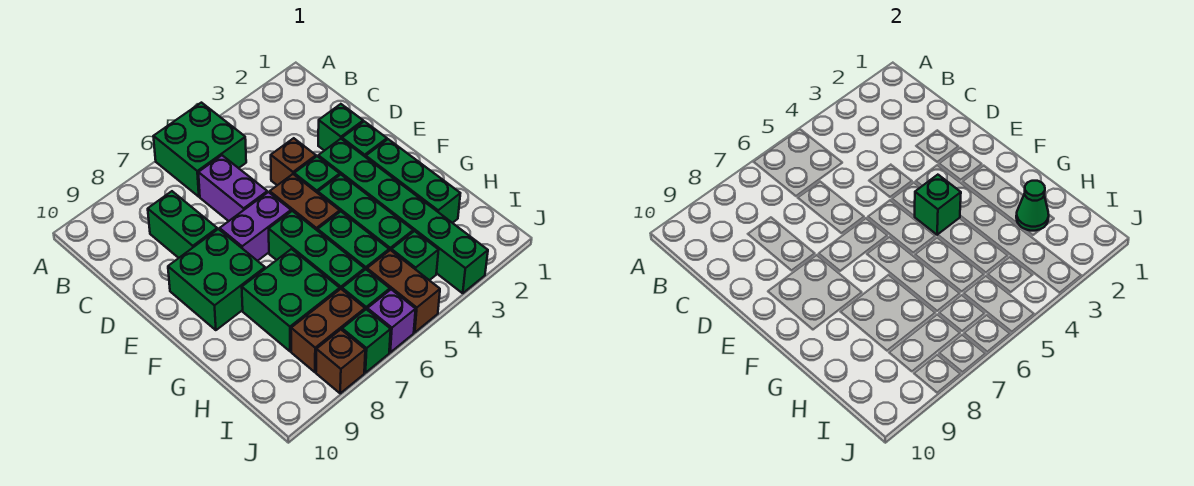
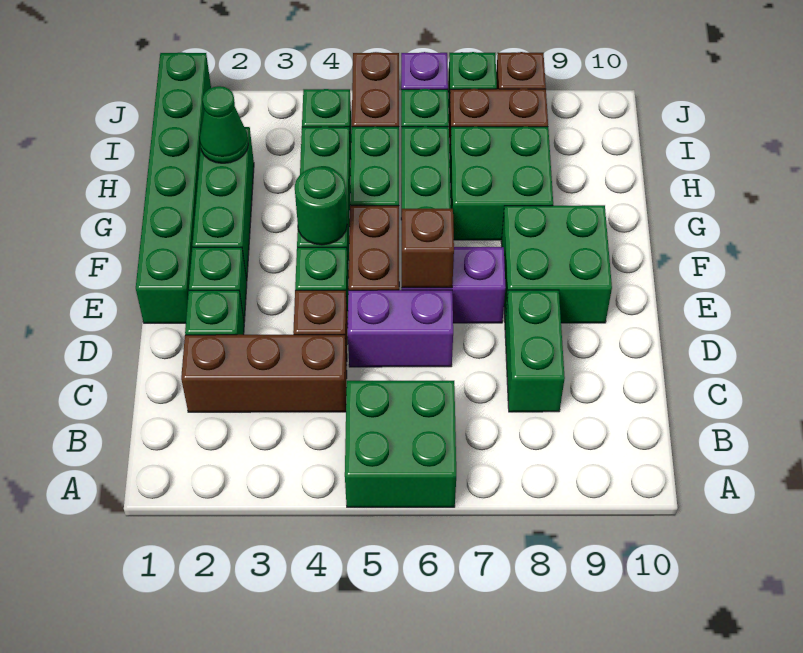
none -> brown brick C2:C4 level 1
purple brick C6:D6 level 1 -> purple brick D5:D6 level 1
green brick E3:J3 level 1 -> green brick E1:J1 level 1
none -> brown brick E6 level 2
green brick F4 level 2 -> green round brick F4 level 2

